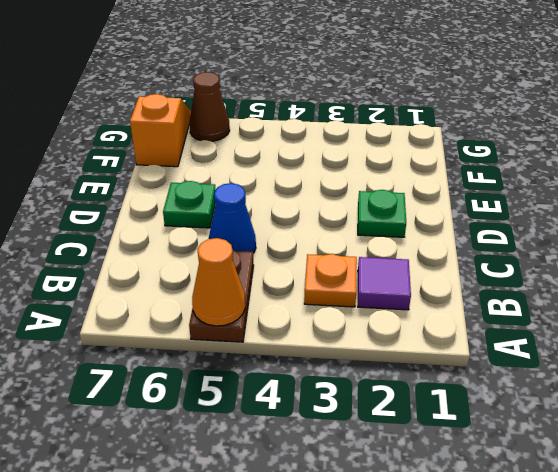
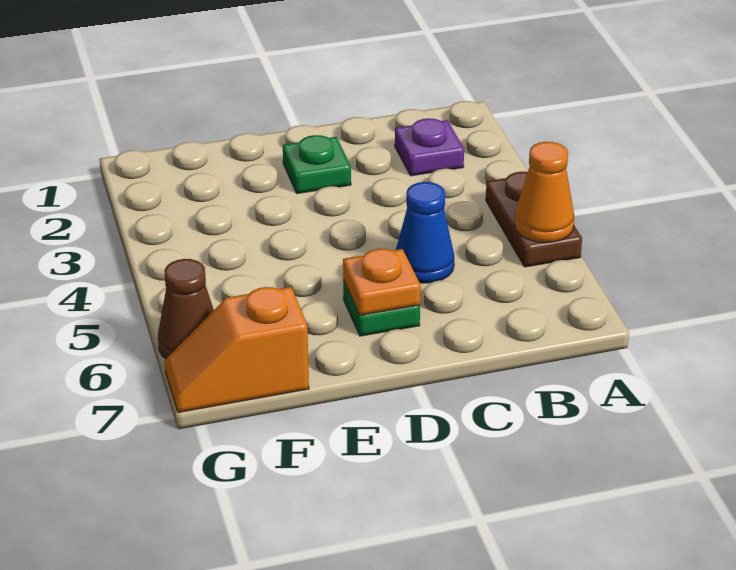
brown plate A5:B5 level 1 -> brown plate A4:A5 level 1
purple tile B2 level 1 -> purple plate B2 level 1
orange plate B3 level 1 -> orange plate D6 level 2

